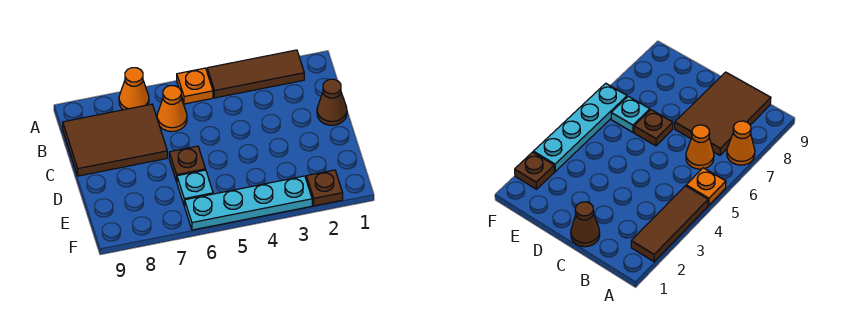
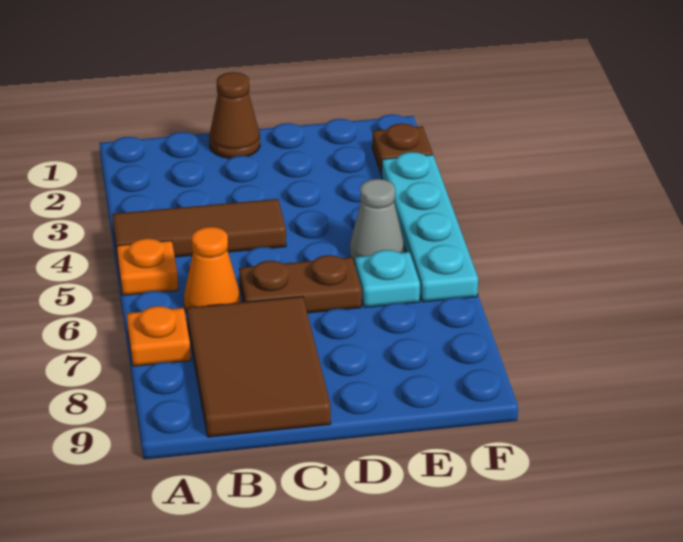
brown tile A2:A4 level 1 -> brown tile A4:C4 level 1
orange cone A7 level 1 -> orange plate A7 level 1
brown plate D6 level 1 -> brown plate C6:D6 level 1
none -> grey cone E5 level 1

